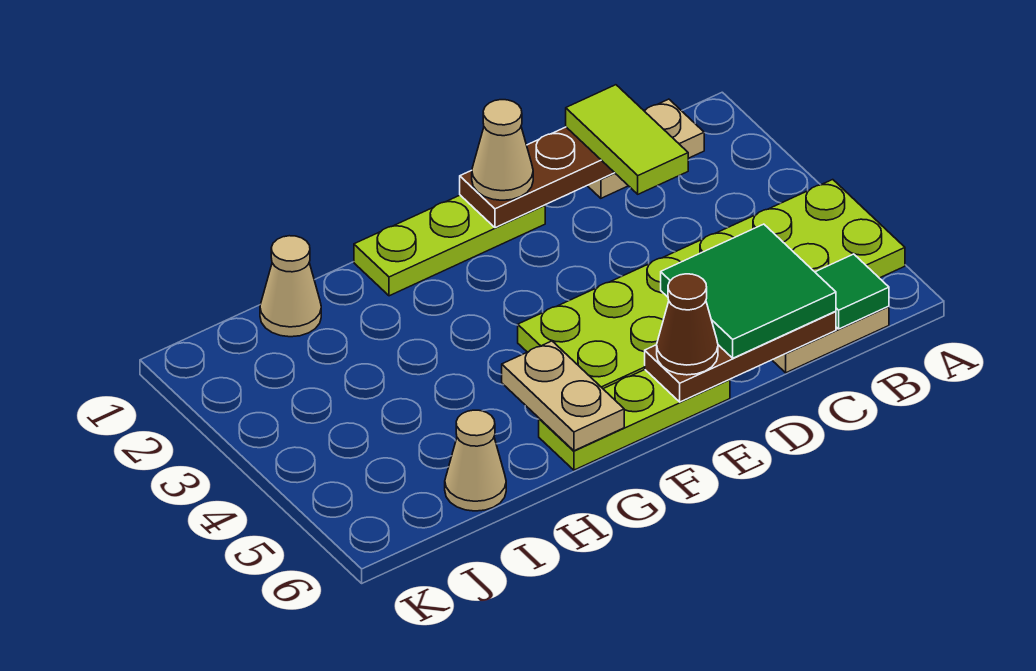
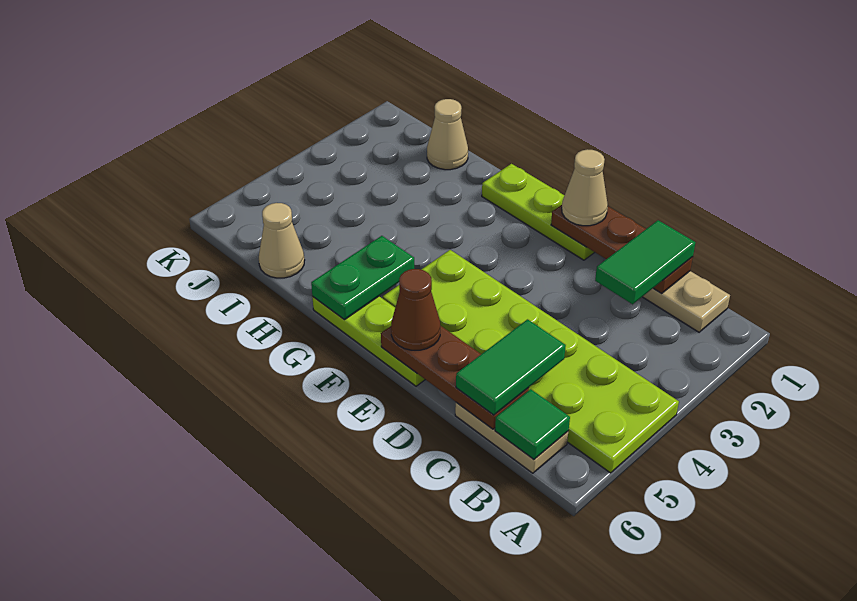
lime tile C1:C2 level 3 -> green tile C1:C2 level 3
green tile C5:D6 level 3 -> green tile C5:C6 level 3
tan plate G5:G6 level 2 -> green plate G5:G6 level 2

